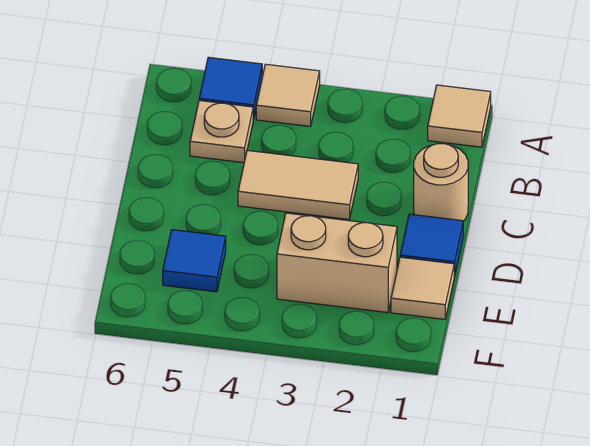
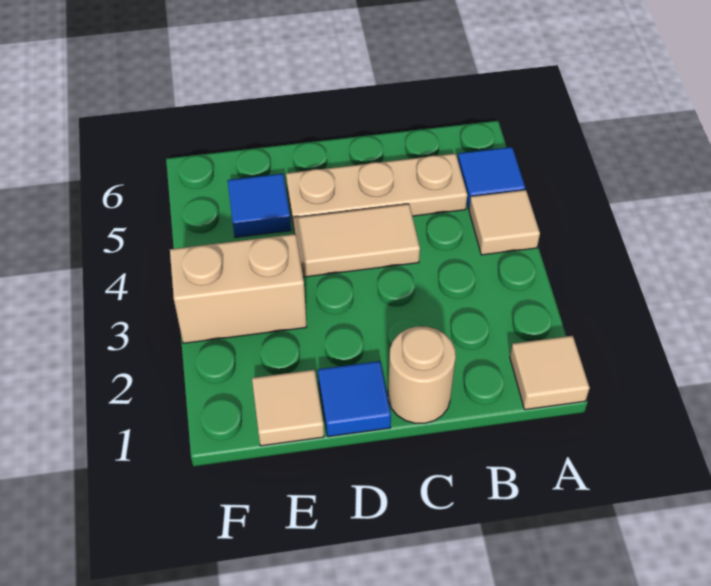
tan plate B5 level 1 -> tan plate B5:D5 level 1
tan tile C3:C4 level 1 -> tan tile C4:D4 level 1
tan brick E2:E3 level 1 -> tan brick E3:F3 level 1

